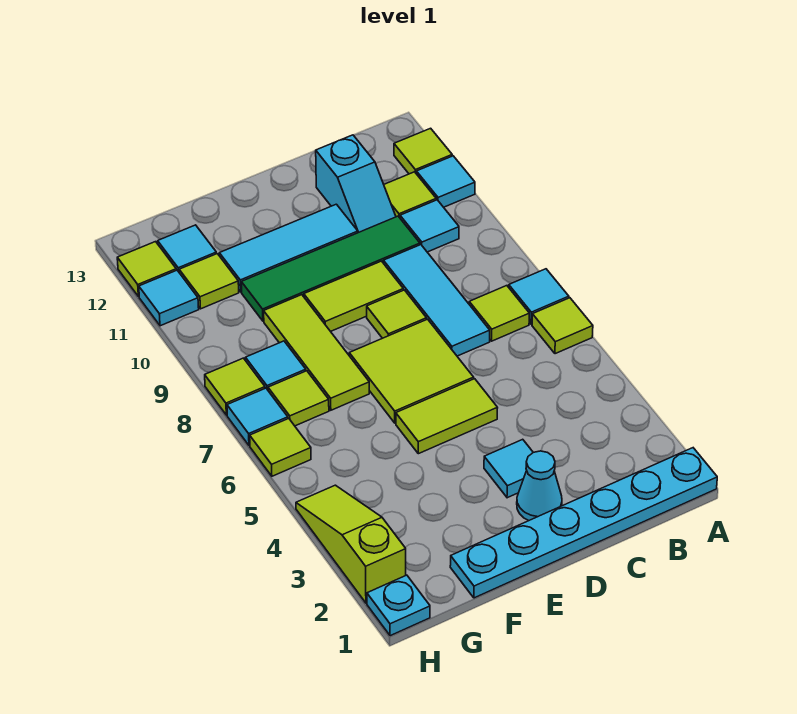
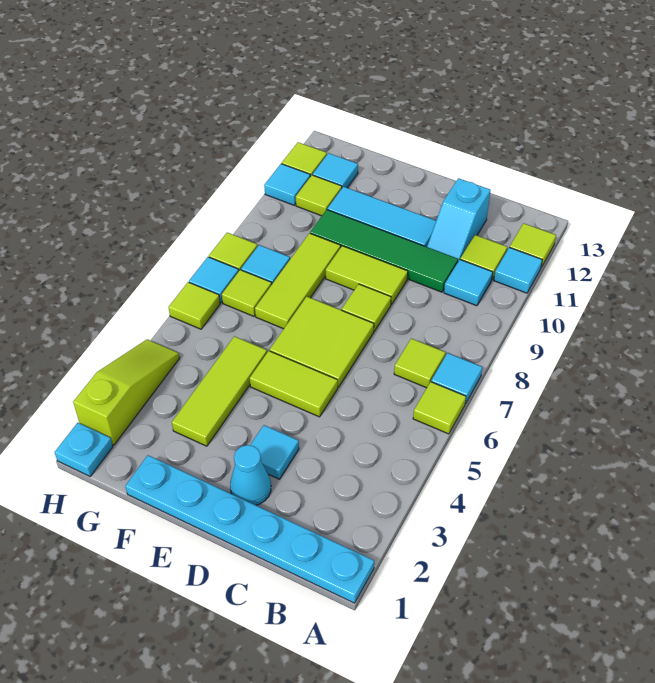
cyan tile C7:C9 level 1 -> none
none -> lime tile F3:F5 level 1

